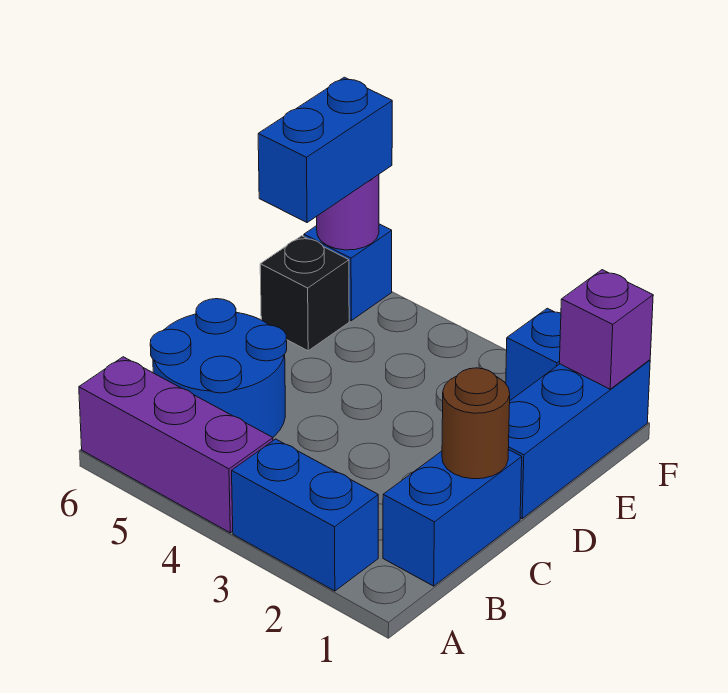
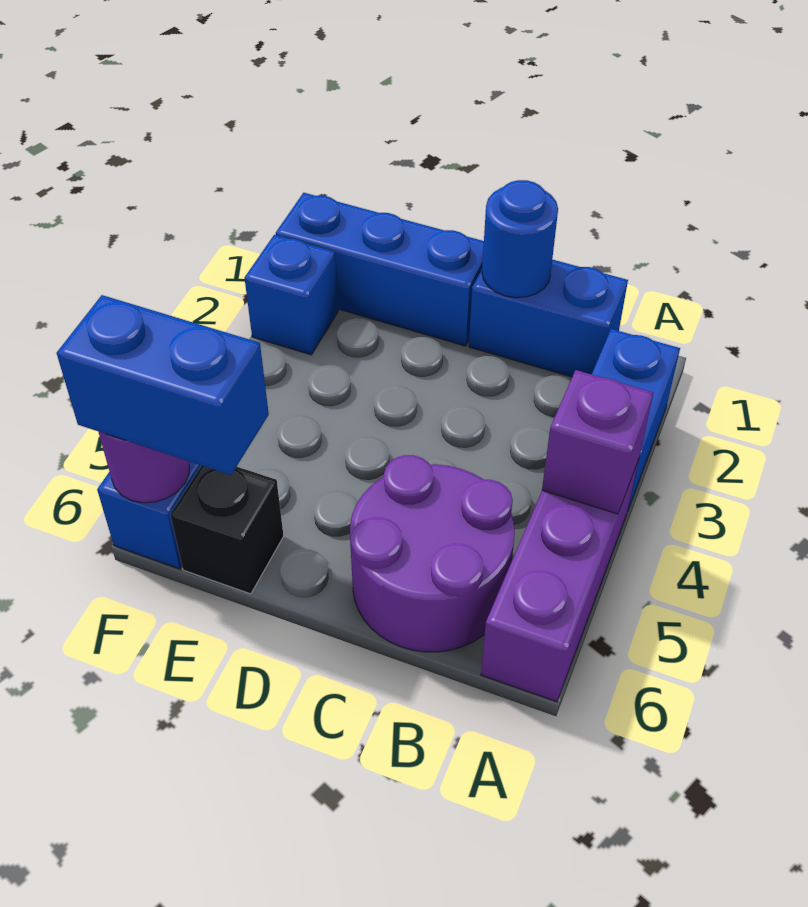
blue round brick B5:C6 level 1 -> purple round brick B5:C6 level 1
brown round brick C1 level 2 -> blue round brick C1 level 2
purple brick F1 level 2 -> purple brick A4 level 2

